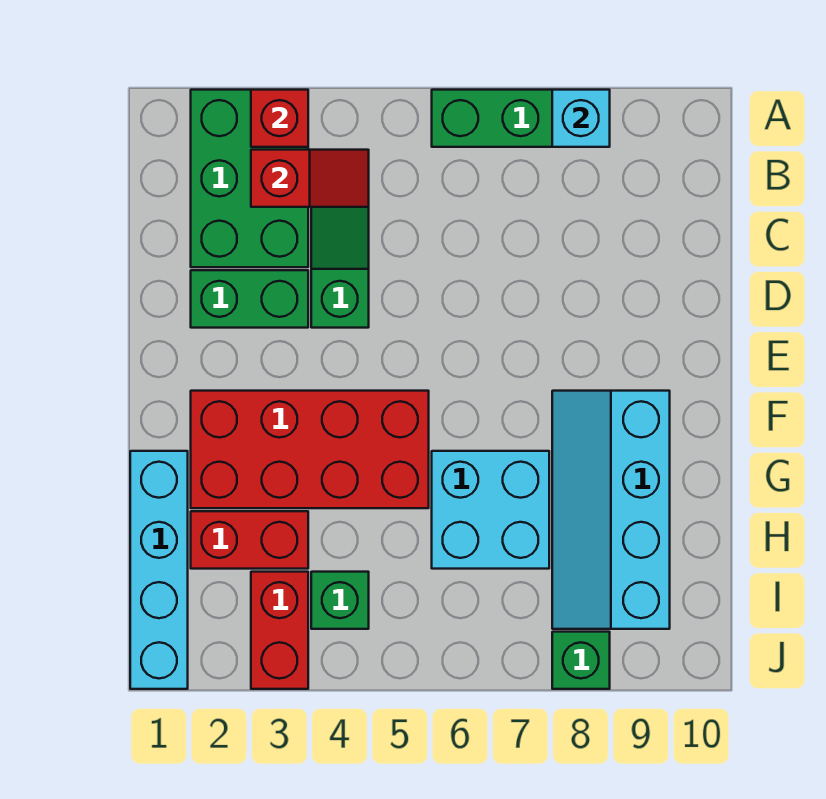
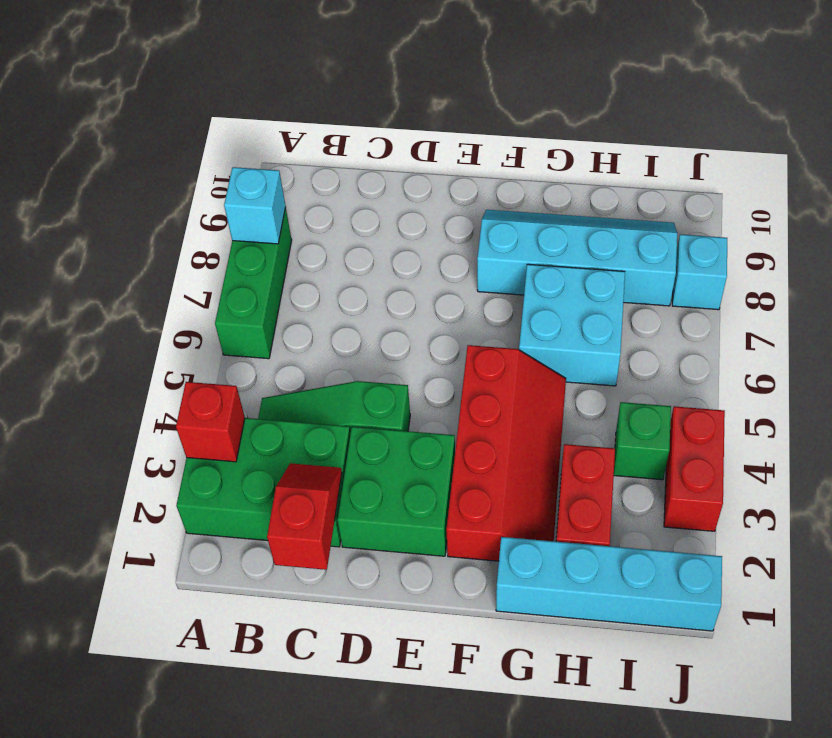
red slope B3:B4 level 2 top 3 -> red slope C1:C2 level 2 top 1
green brick D2:D3 level 1 -> green brick D2:E3 level 1
red brick F2:G5 level 1 -> red slope F2:G5 level 1 top F
cyan slope F8:I9 level 1 top 9 -> cyan slope F8:I9 level 1 top 8
red brick I3:J3 level 1 -> red brick J3:J4 level 1
green brick J8 level 1 -> cyan brick J8 level 1

